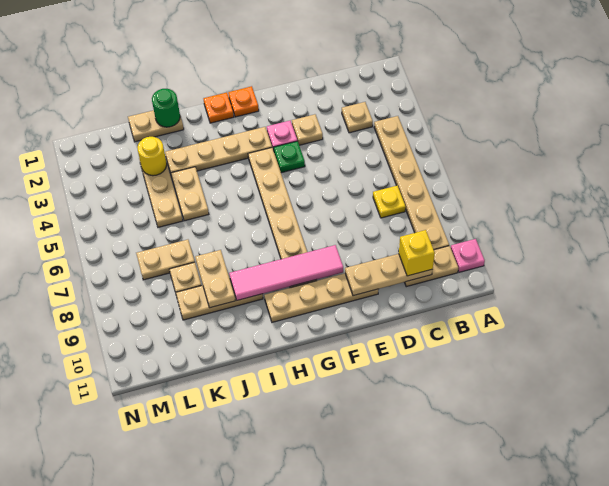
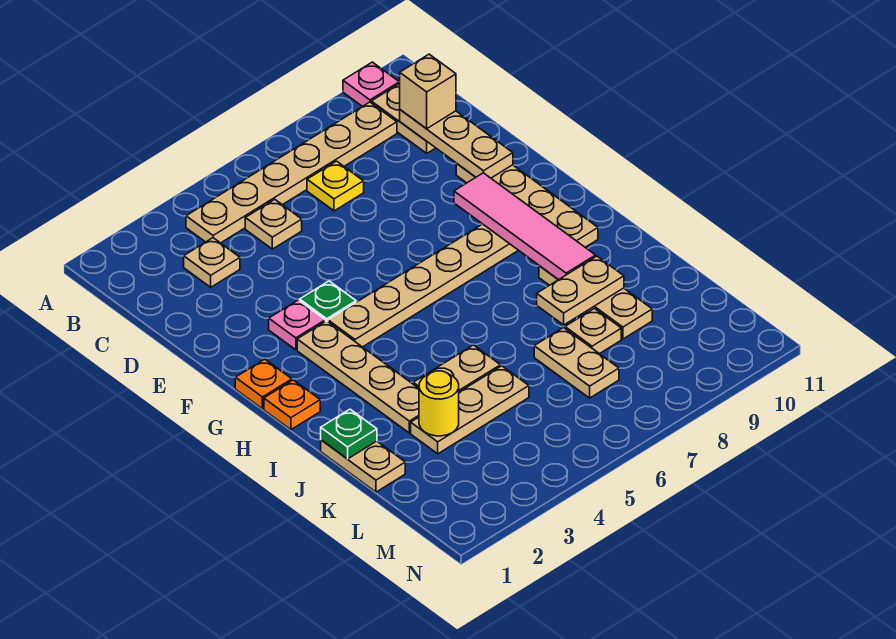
yellow brick C10 level 3 -> tan brick C10 level 3
tan plate E3 level 1 -> tan plate C5 level 1
green round brick J1 level 2 -> green plate J1 level 2

